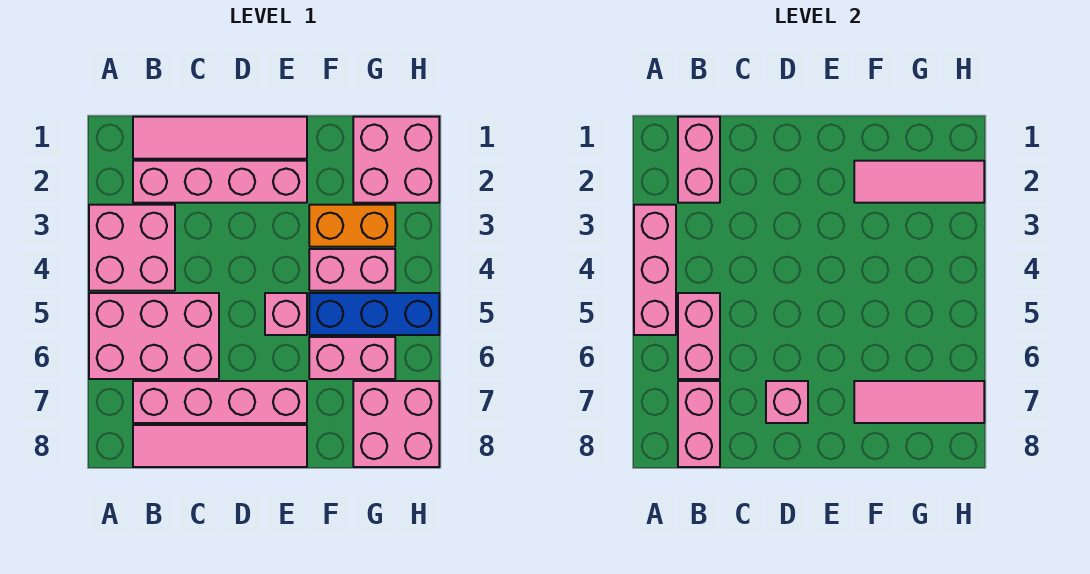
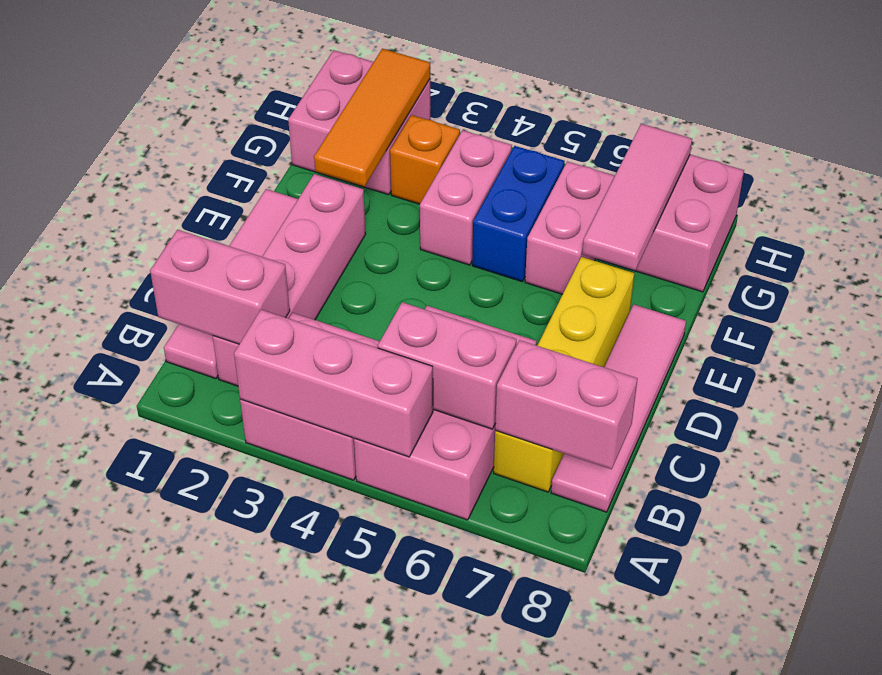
pink brick B7:E7 level 1 -> yellow brick B7:E7 level 1
pink brick D7 level 2 -> none
pink brick E5 level 1 -> none
pink tile F2:H2 level 2 -> orange tile F2:H2 level 2
orange brick F3:G3 level 1 -> orange brick G3 level 1
blue brick F5:H5 level 1 -> blue brick F5:G5 level 1

